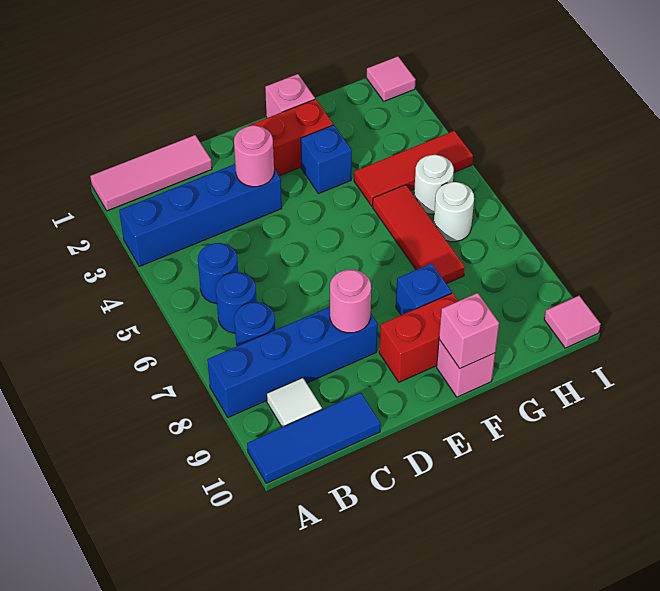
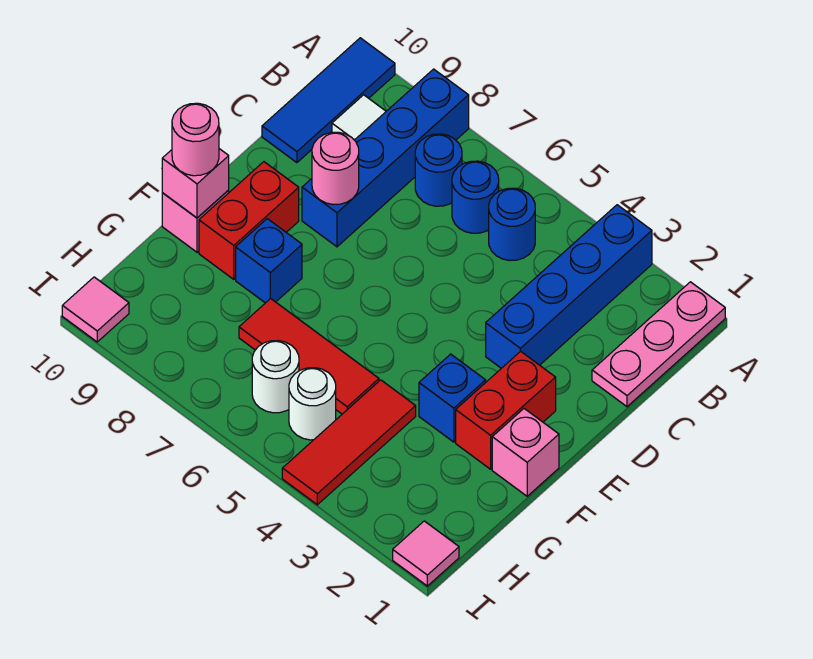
pink tile A1:C1 level 1 -> pink plate A1:C1 level 1
pink round brick D3 level 2 -> pink round brick F10 level 3

